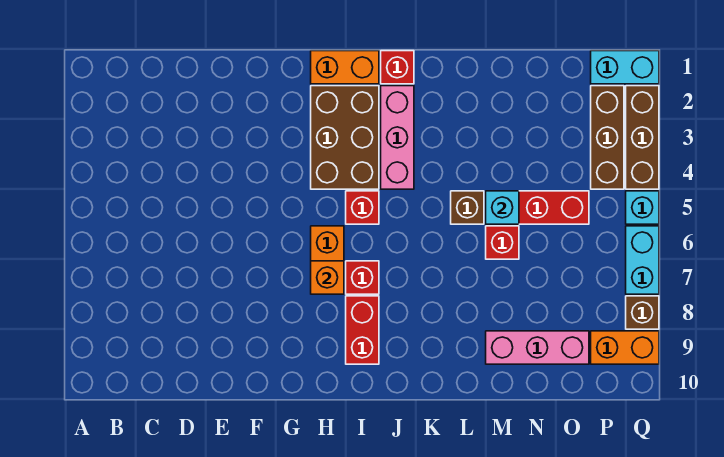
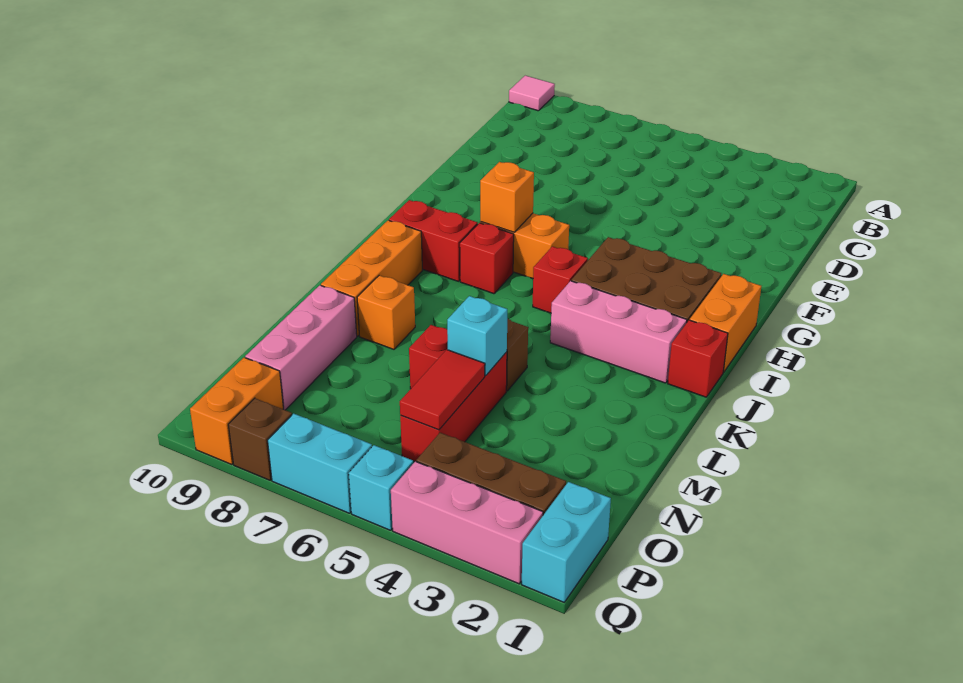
none -> pink tile A10 level 1
none -> orange brick J9:L9 level 1
none -> orange brick L8 level 1
none -> red tile N5:O5 level 2
brown brick Q2:Q4 level 1 -> pink brick Q2:Q4 level 1

